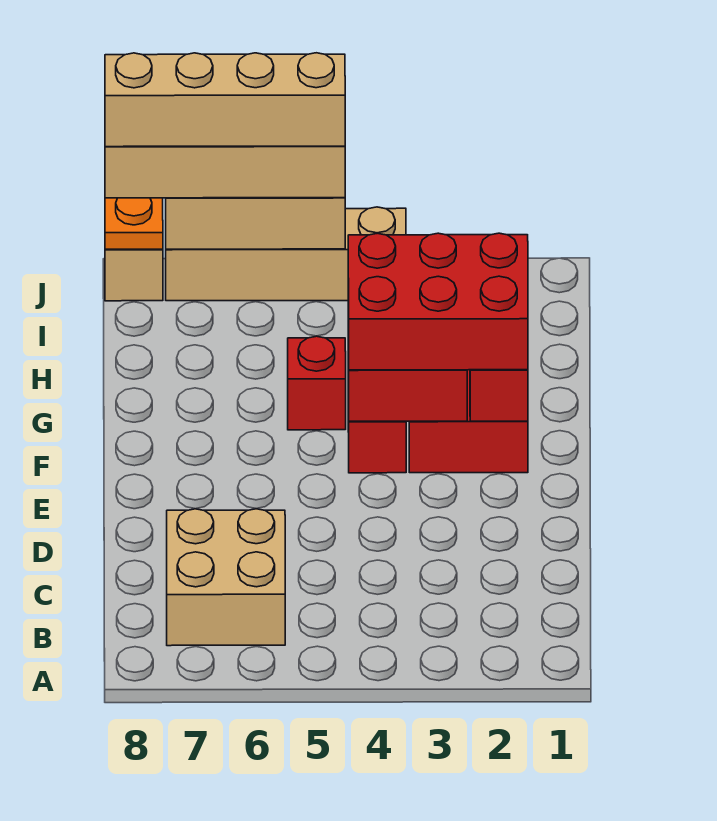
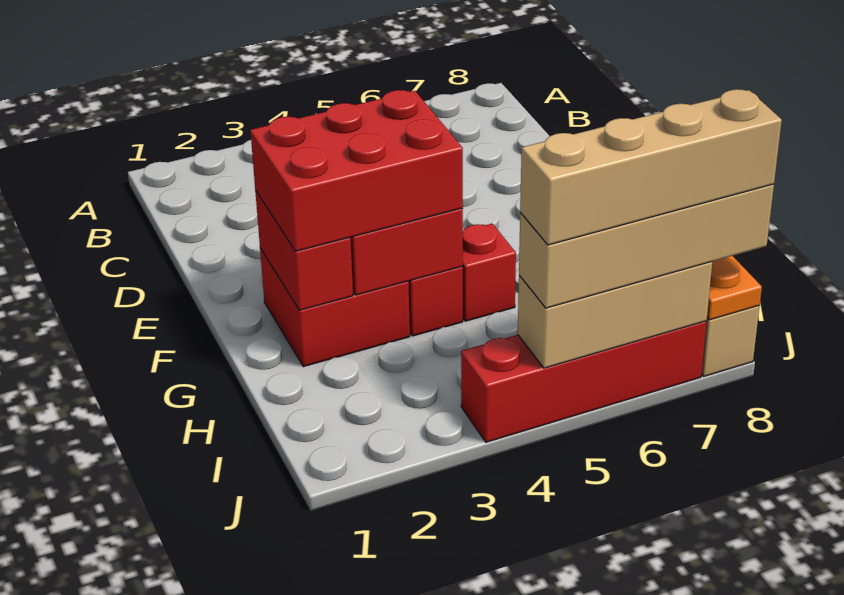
tan brick B6:C7 level 1 -> none
tan brick J4:J7 level 1 -> red brick J4:J7 level 1

